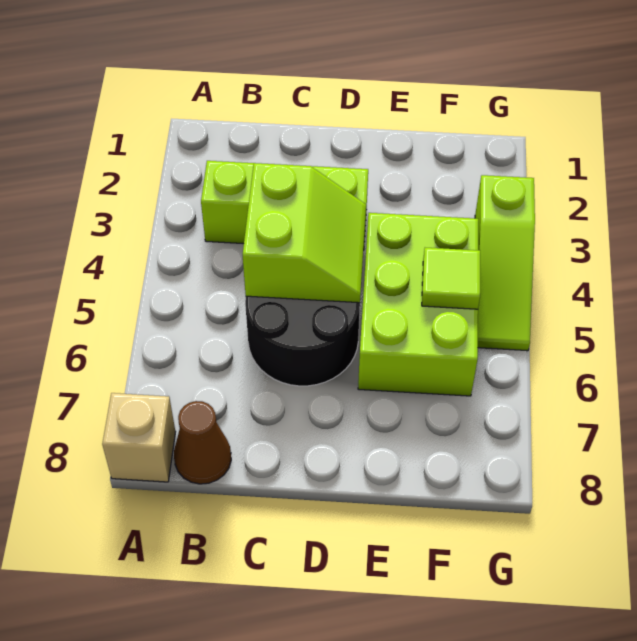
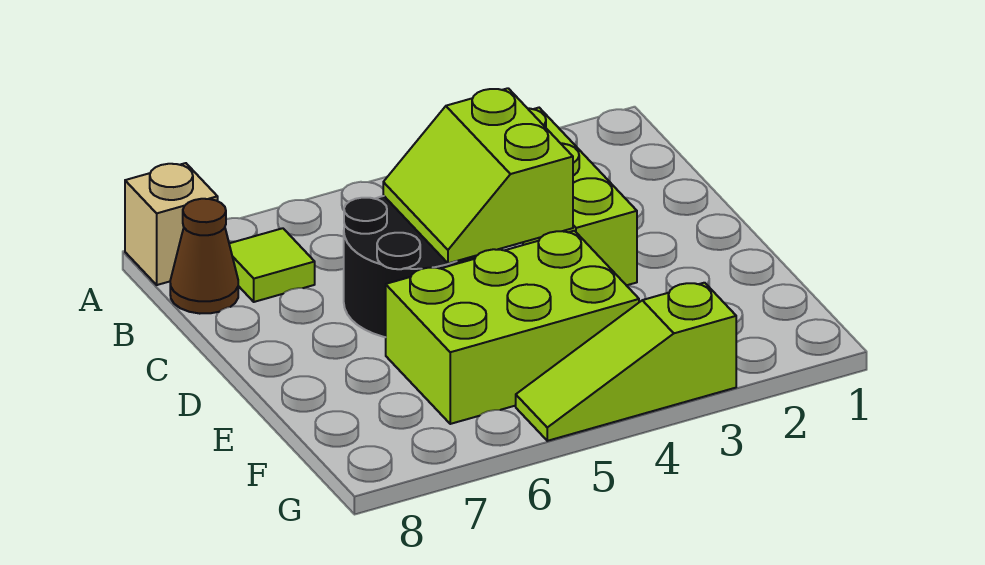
lime slope C4:D5 level 2 top C -> lime slope C4:D5 level 2 top 4
lime tile F5 level 2 -> lime tile B7 level 1

